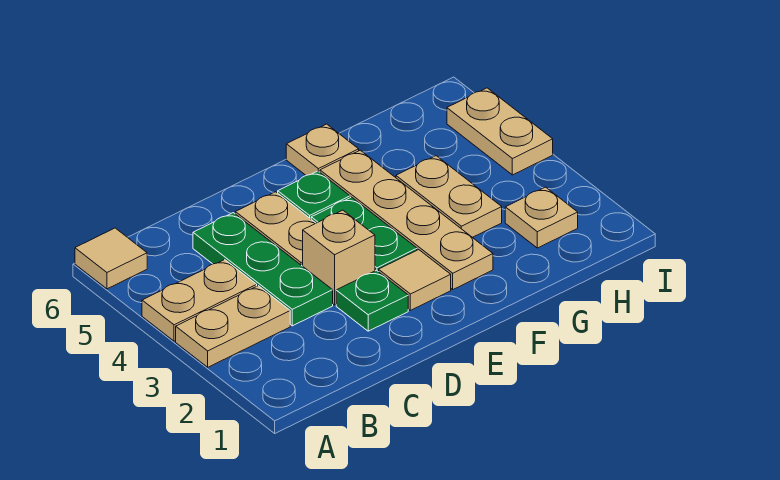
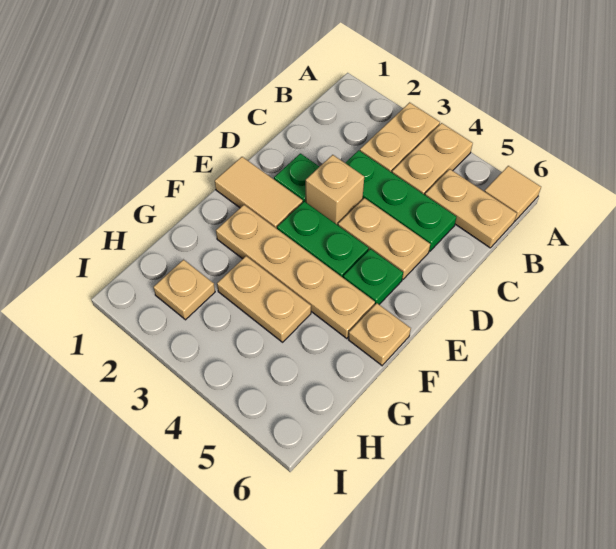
tan tile E2 level 1 -> tan tile E1:E2 level 1
tan plate I4:I5 level 1 -> tan plate B5:B6 level 1

